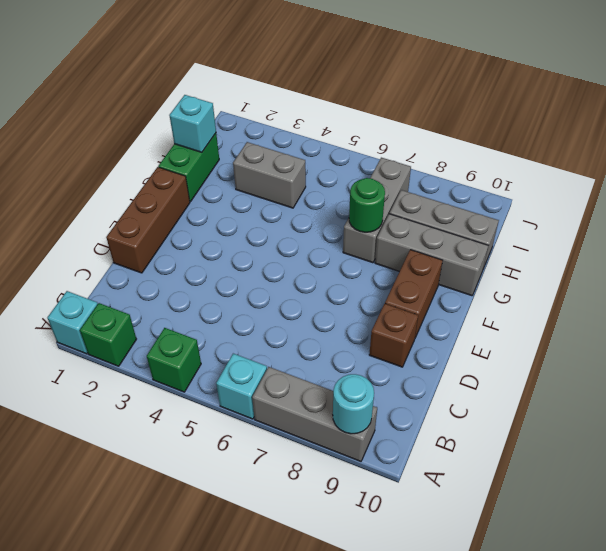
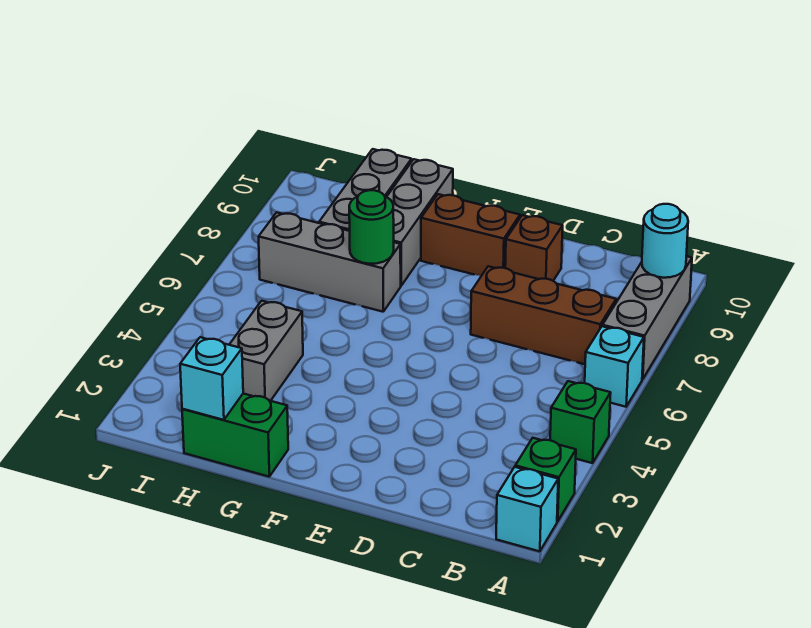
brown brick D1:F1 level 1 -> brown brick B7:D7 level 1

